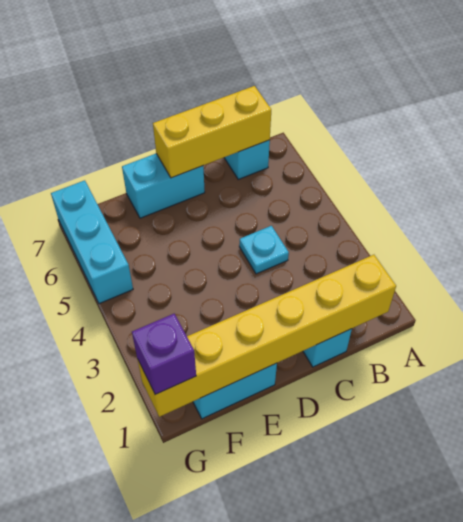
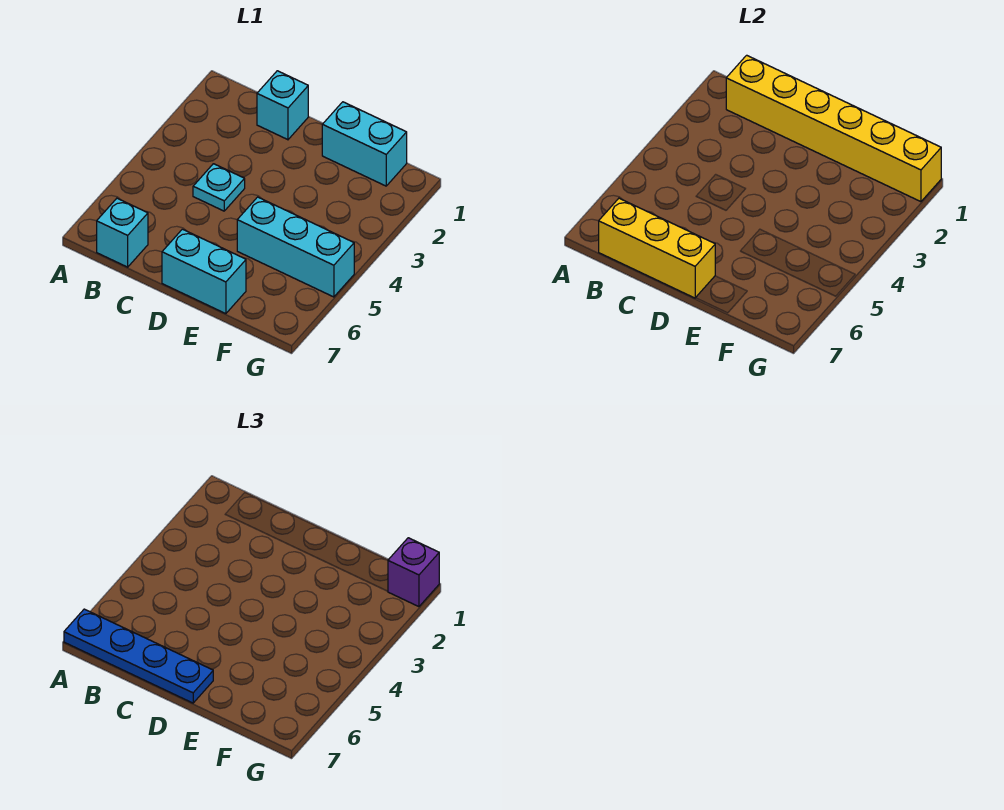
none -> blue plate A7:D7 level 3
cyan brick G5:G7 level 1 -> cyan brick E5:G5 level 1

